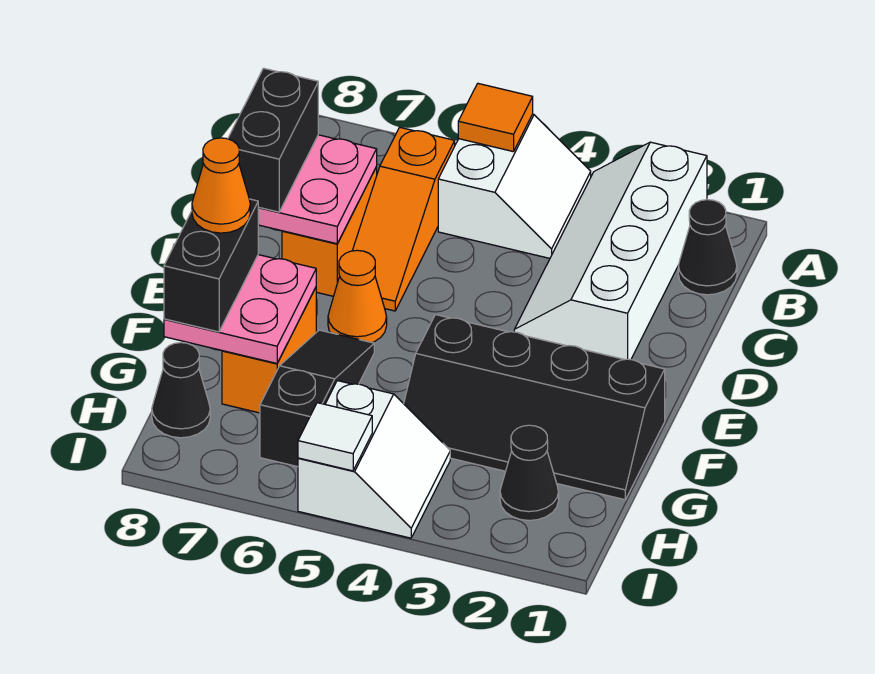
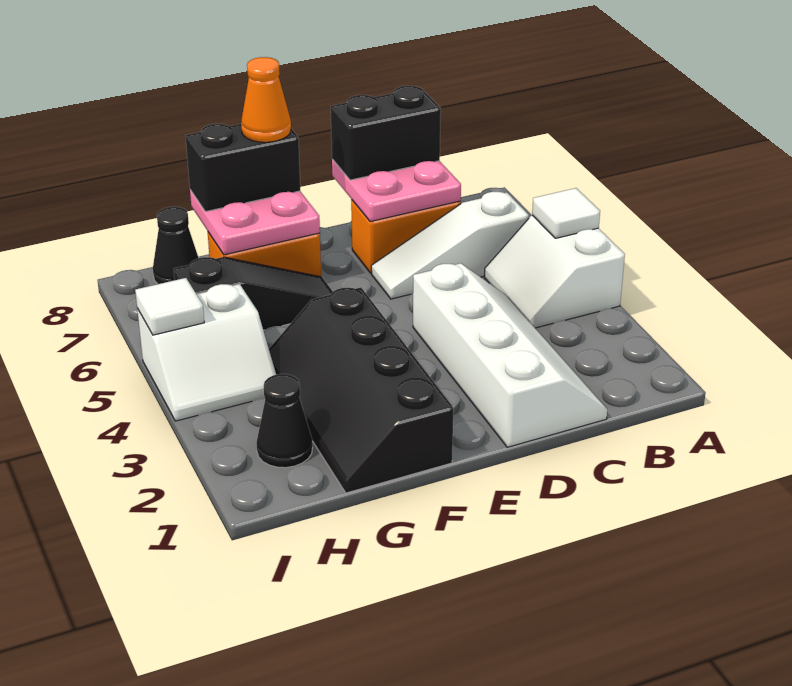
white slope A2:D3 level 1 top 2 -> white slope C1:D4 level 1 top D
white slope A4:B5 level 1 top 5 -> white slope A4:B5 level 1 top A
orange tile A5 level 2 -> white tile A5 level 2
black cone B1 level 1 -> none
orange slope B6:D6 level 1 top B -> white slope B6:D6 level 1 top B
orange cone E6 level 1 -> none

